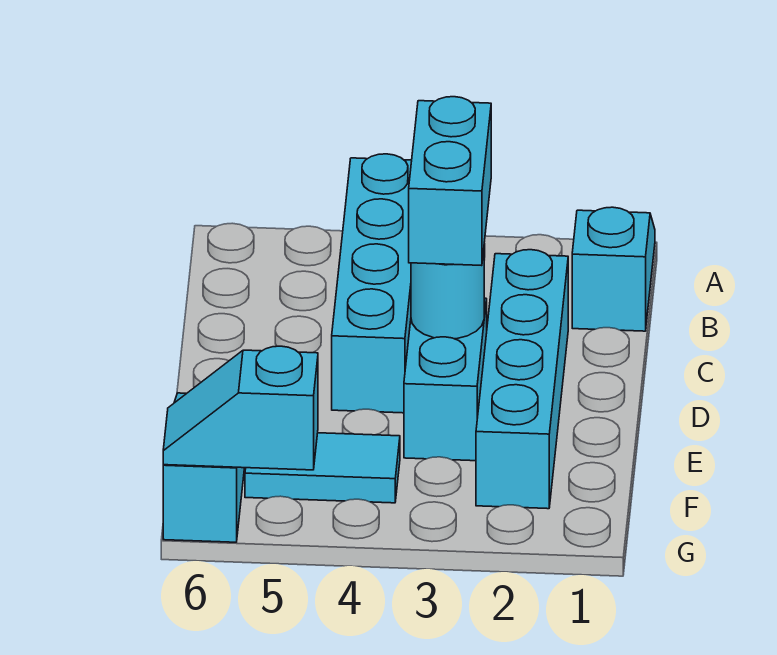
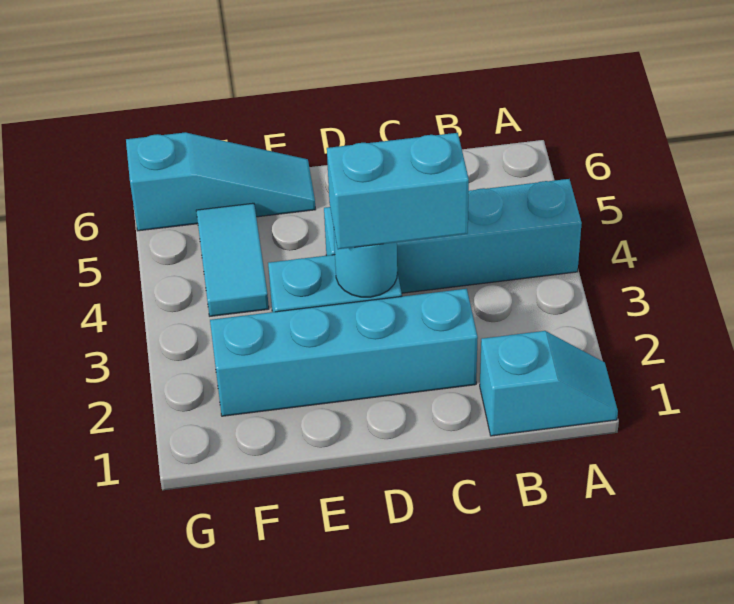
cyan slope G5:G6 level 2 top 5 -> none

